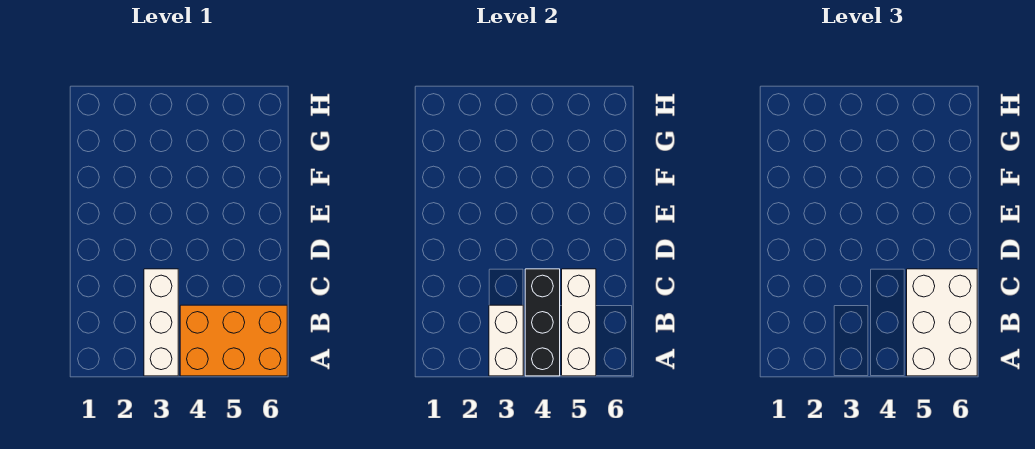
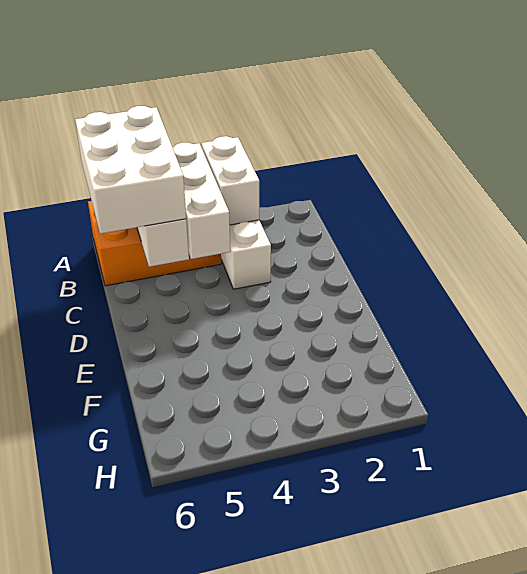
black brick A4:C4 level 2 -> white brick A4:C4 level 2

